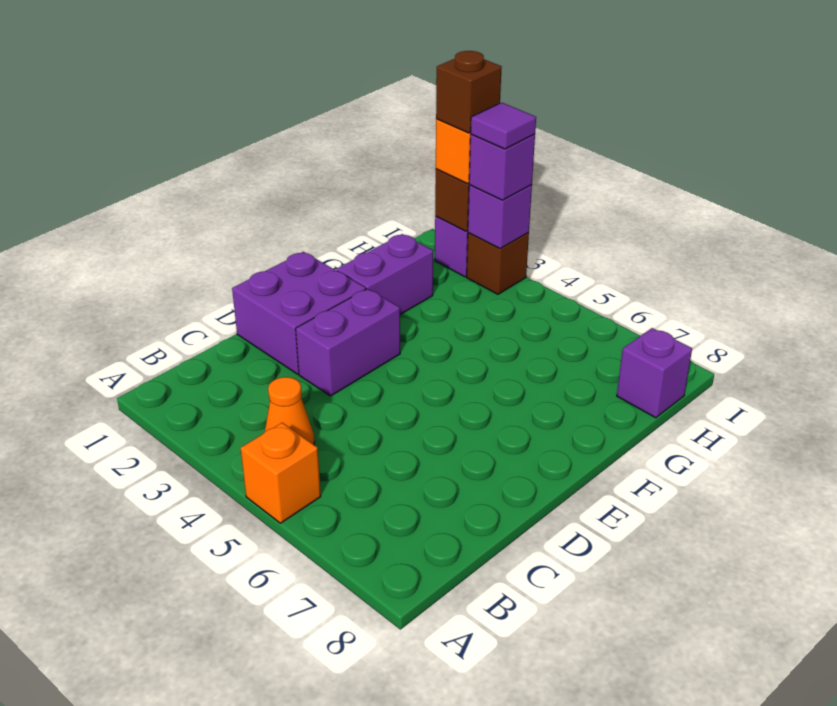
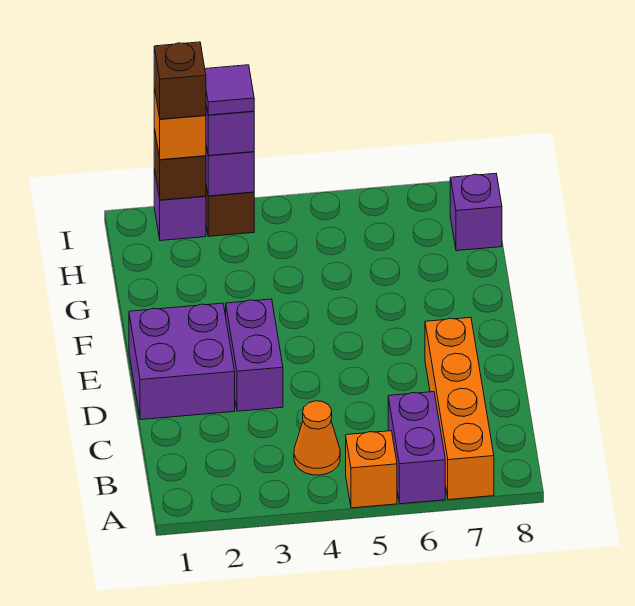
none -> orange brick A7:D7 level 1
purple brick F2:G2 level 1 -> purple brick A6:B6 level 1

